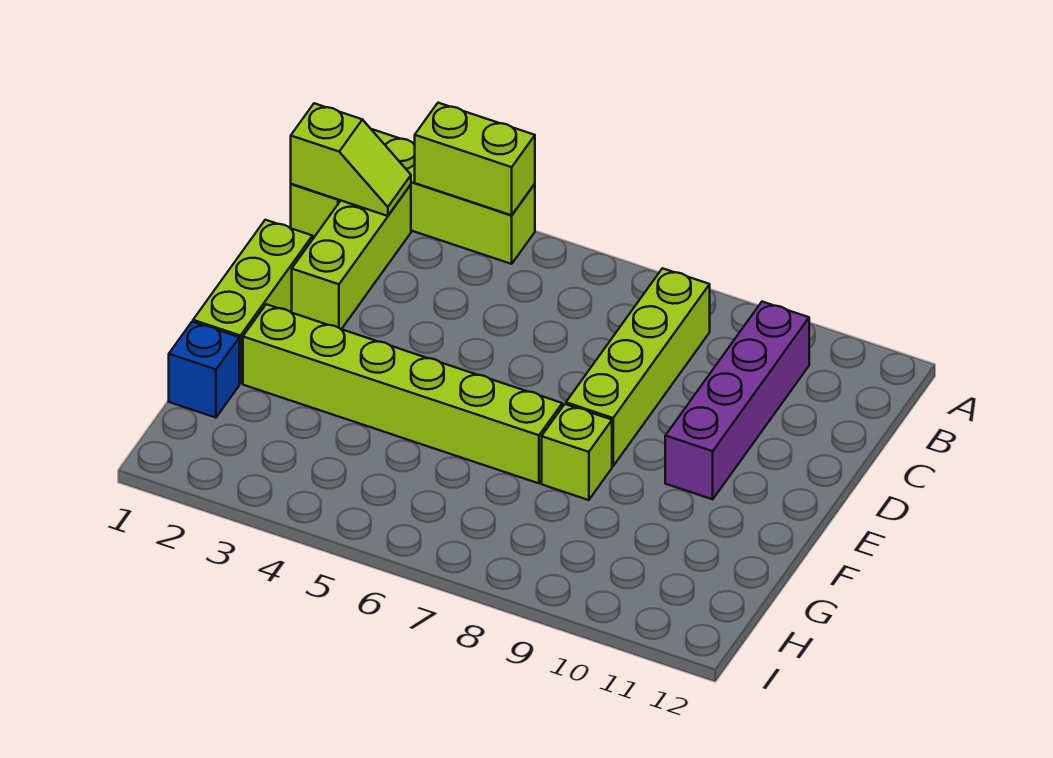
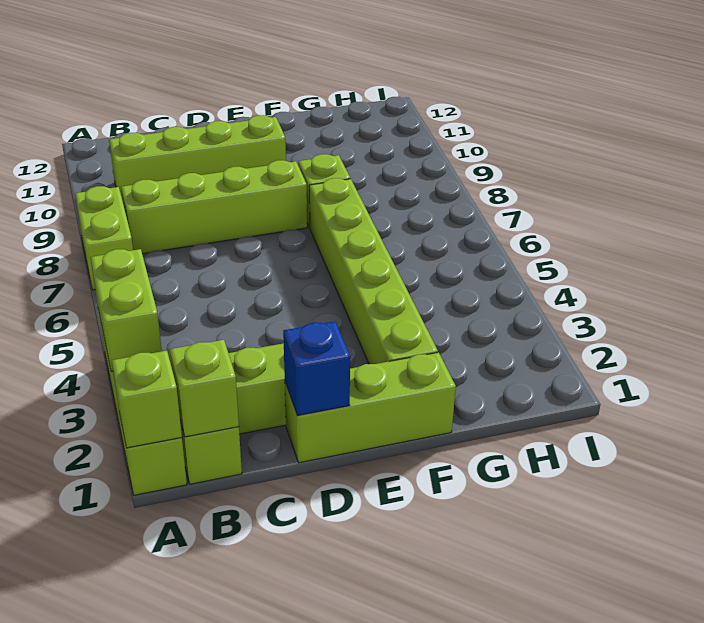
none -> lime brick A1 level 2
none -> lime brick A7:A8 level 1
purple brick B10:E10 level 1 -> lime brick B10:E10 level 1
blue brick G1 level 1 -> blue brick D1 level 2

